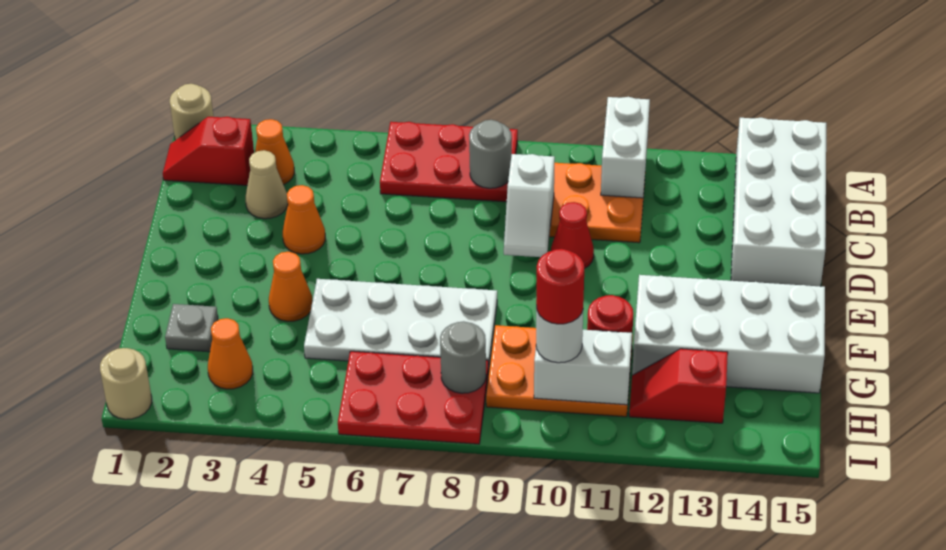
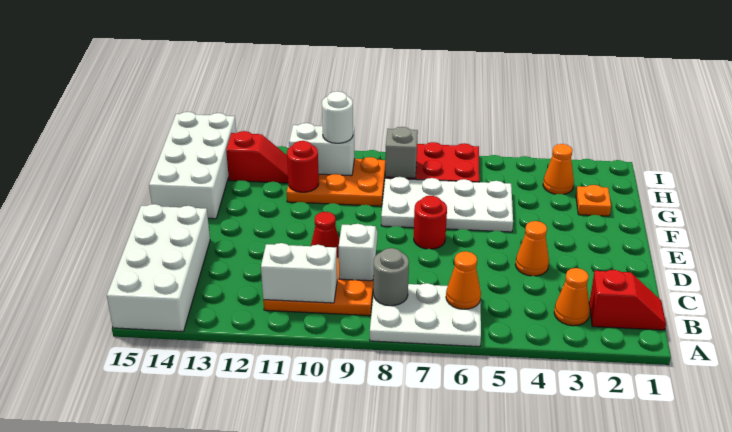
tan round brick A1 level 1 -> none
red plate A6:B8 level 1 -> white plate A6:B8 level 1
white brick A11:B11 level 2 -> white brick B10:B11 level 2
tan cone C3 level 1 -> none
orange cone F4 level 1 -> orange cone B6 level 2
white brick F12:G15 level 1 -> white brick F14:I15 level 1
grey plate G2 level 1 -> orange plate G2 level 1
grey round brick H8 level 2 -> grey brick H8 level 2
red round brick H10 level 4 -> red round brick E7 level 1
tan round brick I1 level 1 -> none

